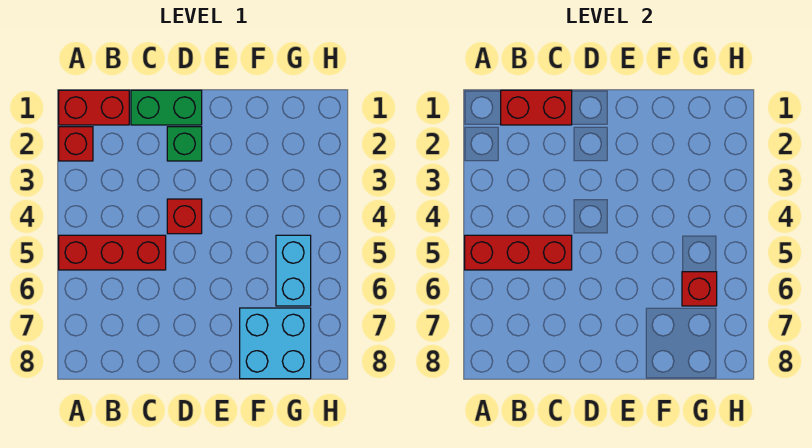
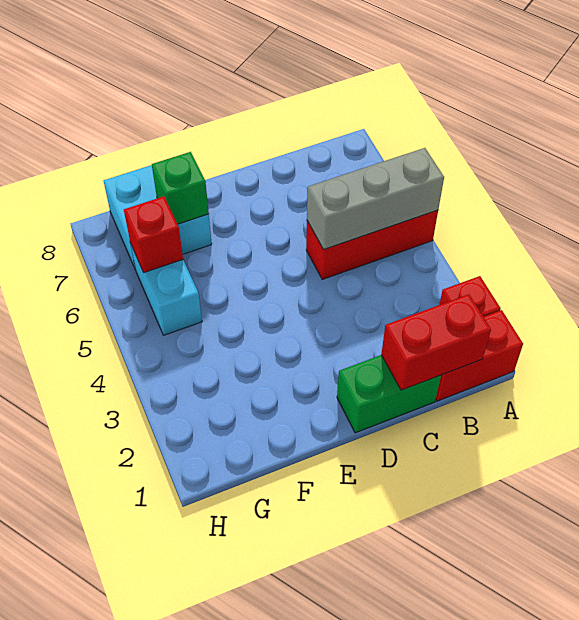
red brick A5:C5 level 2 -> grey brick A5:C5 level 2
green brick D2 level 1 -> green brick F7 level 2
red brick D4 level 1 -> none

